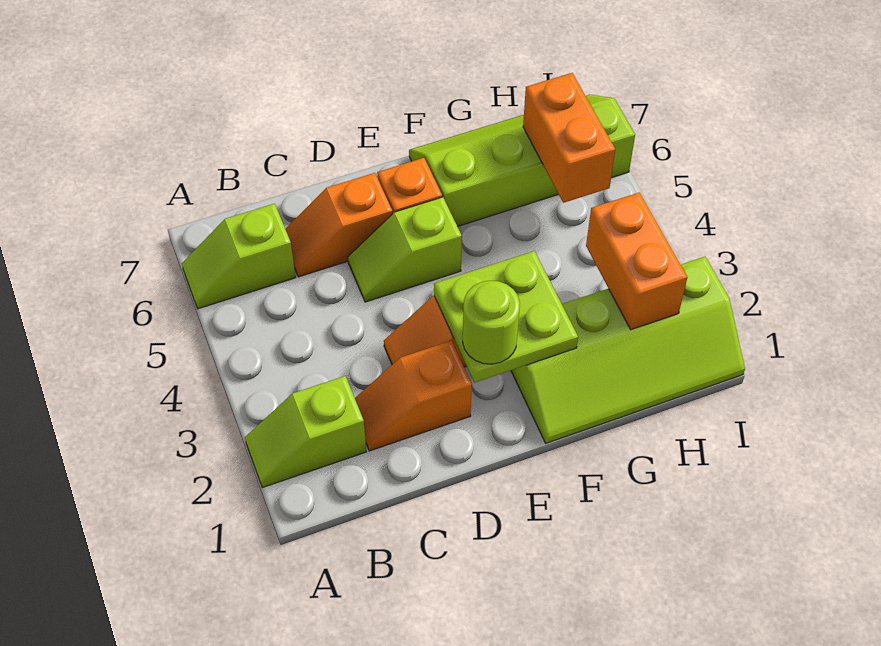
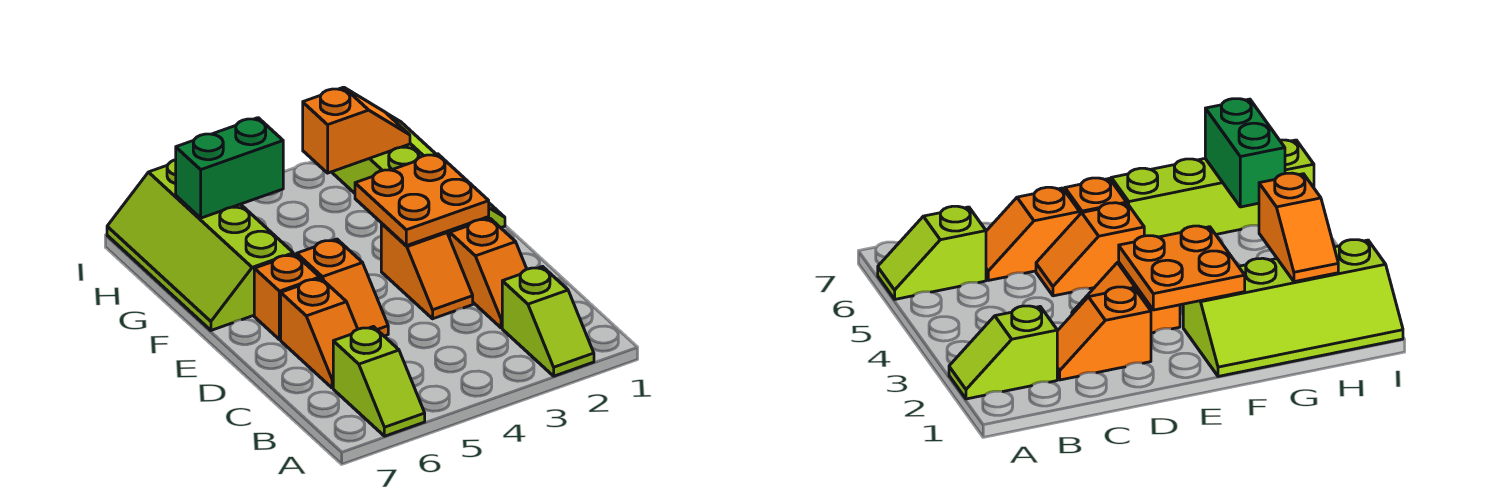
lime slope D5:E5 level 1 top E -> orange slope D5:E5 level 1 top E
lime plate E2:F3 level 2 -> orange plate E2:F3 level 2
lime round brick E2 level 3 -> none
orange brick H2:H3 level 2 -> orange slope H2:H3 level 2 top 3
orange brick H5:H6 level 2 -> green brick H5:H6 level 2

